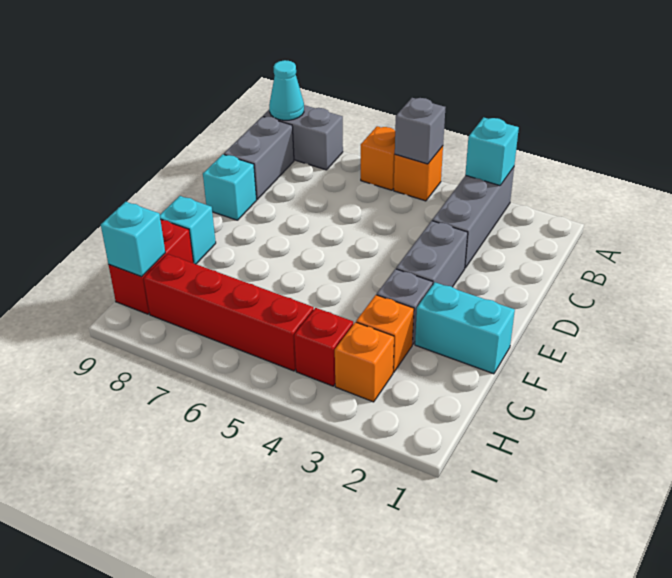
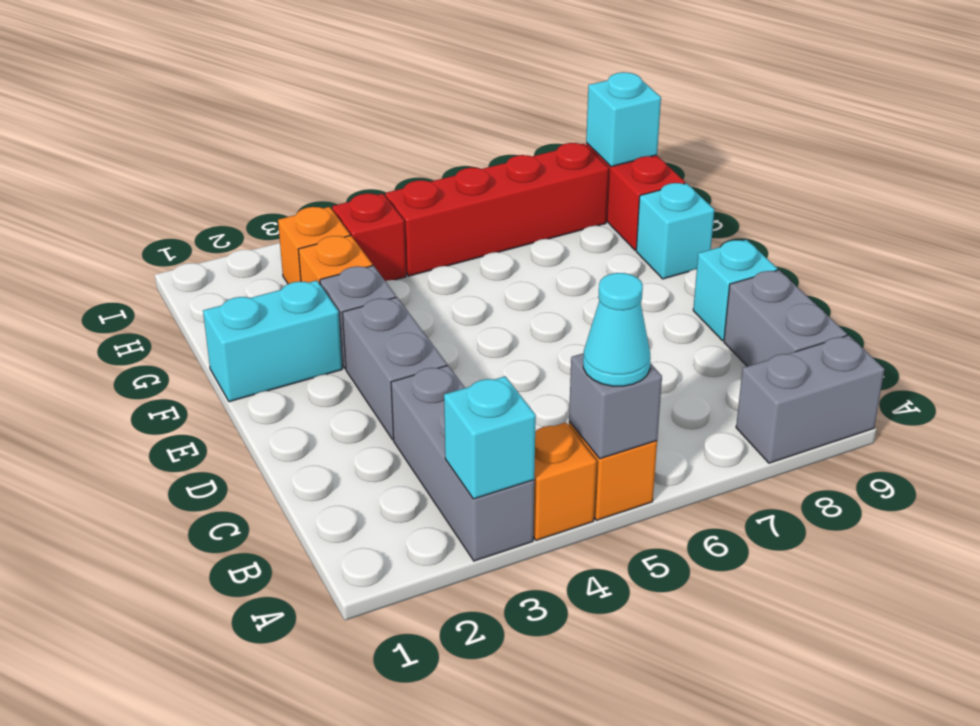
orange brick A6 level 1 -> orange brick A4 level 1
cyan cone A9 level 2 -> cyan cone A5 level 3

